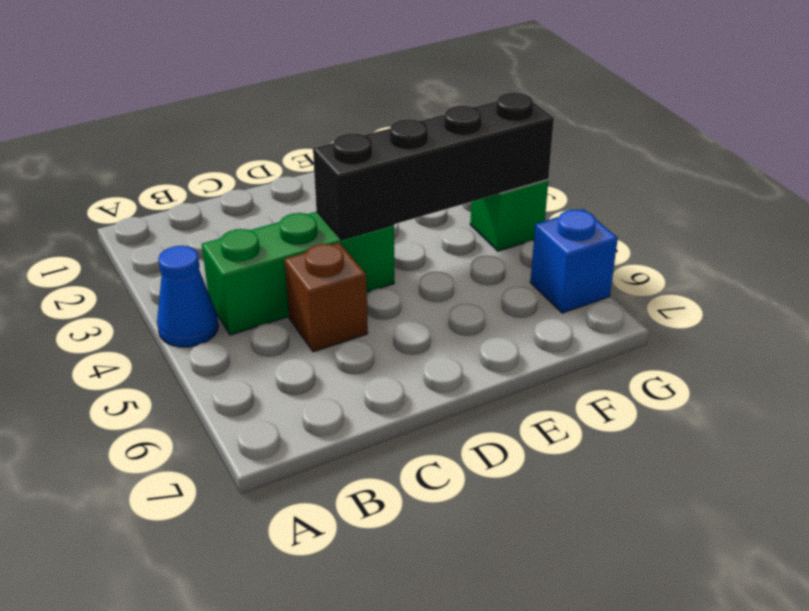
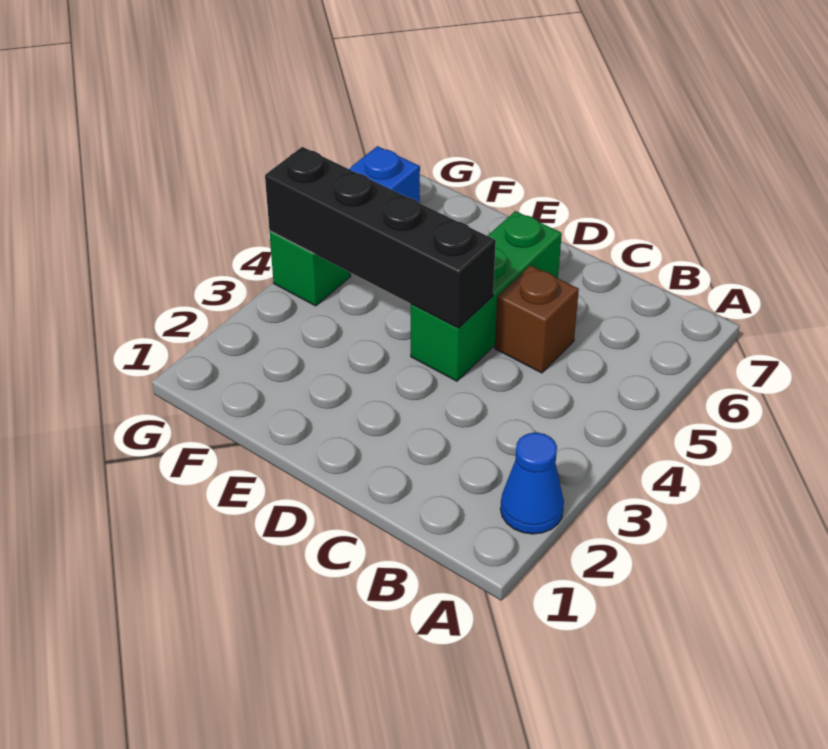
blue cone A4 level 1 -> blue cone A2 level 1
green brick B4:D4 level 1 -> green brick D4:D6 level 1

